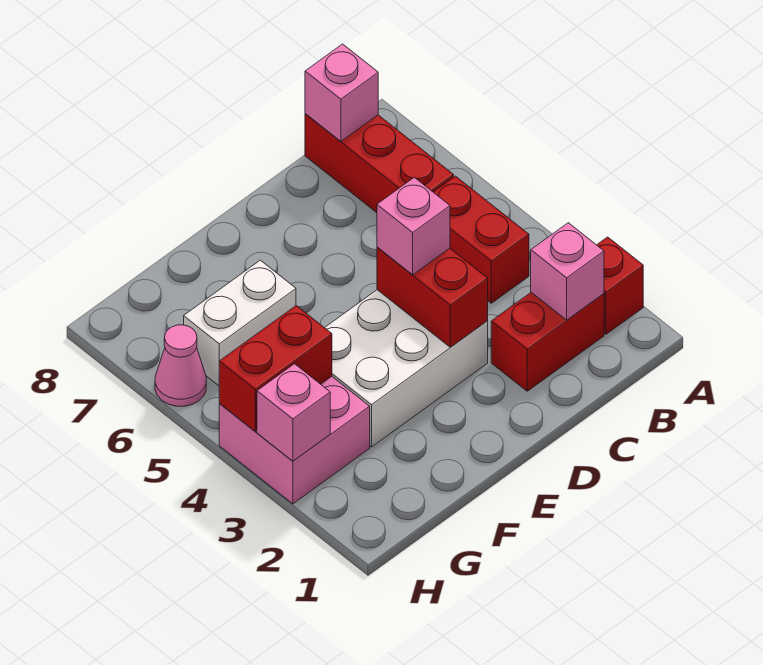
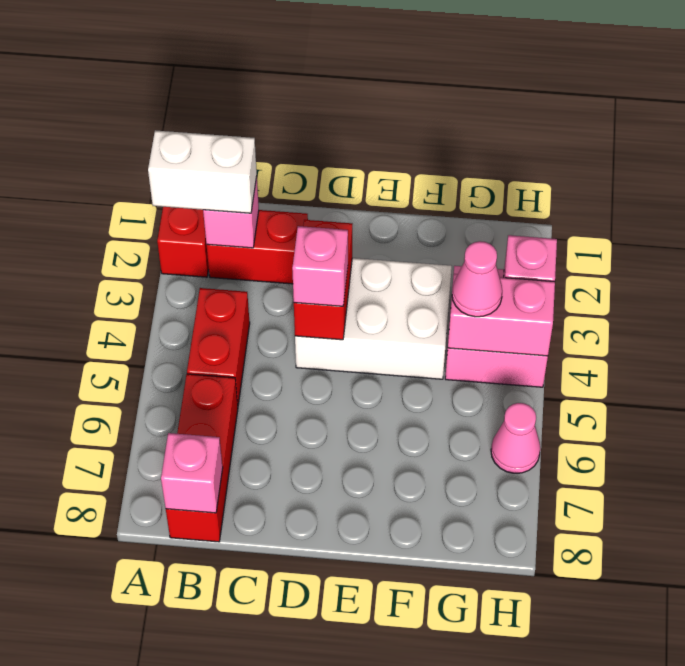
white brick F6:G6 level 1 -> white brick A2:B2 level 3
red brick G4:H4 level 2 -> pink brick G4:H4 level 2
none -> pink cone G4 level 3

